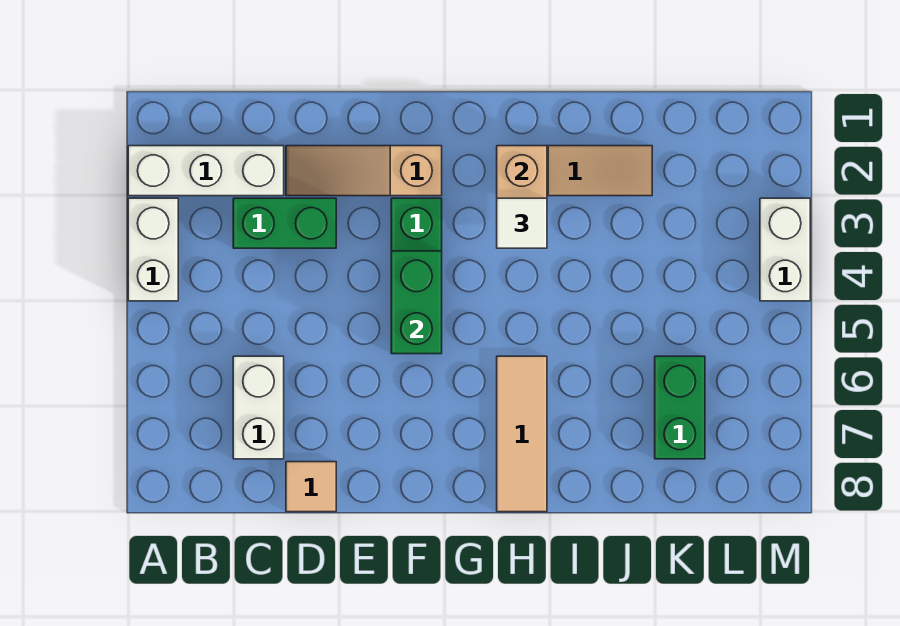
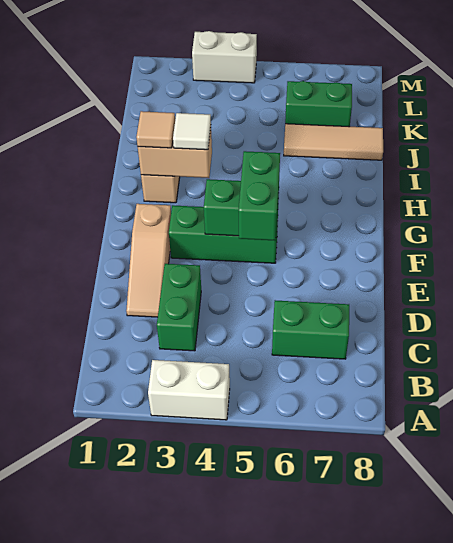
white brick A2:C2 level 1 -> none
white brick C6:C7 level 1 -> green brick C6:C7 level 1
tan tile D8 level 1 -> tan tile H2 level 3
none -> green brick E5:F5 level 3
tan tile H6:H8 level 1 -> tan tile J6:J8 level 1

